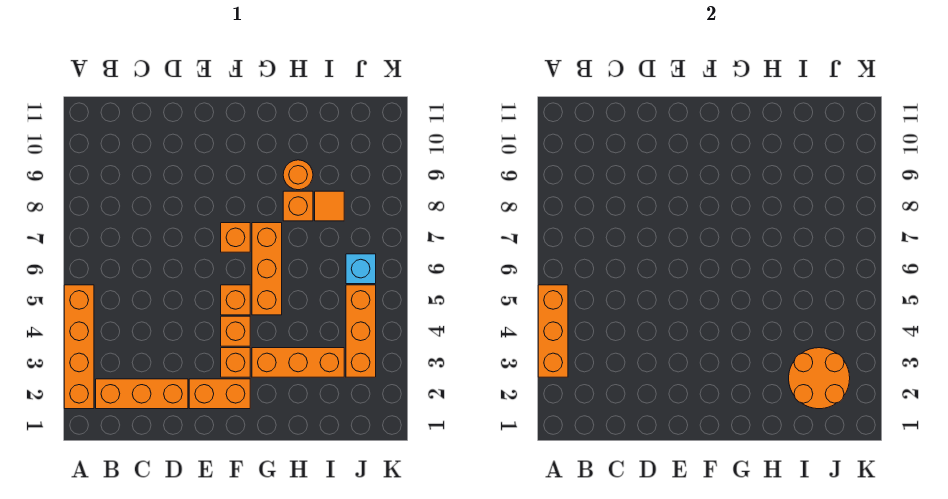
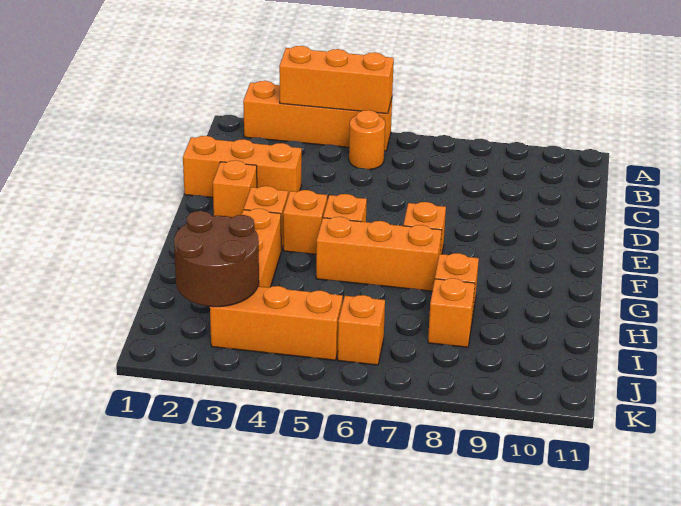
orange brick B2:D2 level 1 -> orange brick D1:D3 level 1
orange brick E2:F2 level 1 -> orange brick E2 level 1
orange round brick H9 level 1 -> orange round brick B5 level 1
orange round brick I2:J3 level 2 -> brown round brick I2:J3 level 2
orange tile I8 level 1 -> orange brick I8 level 1
cyan brick J6 level 1 -> orange brick J6 level 1

